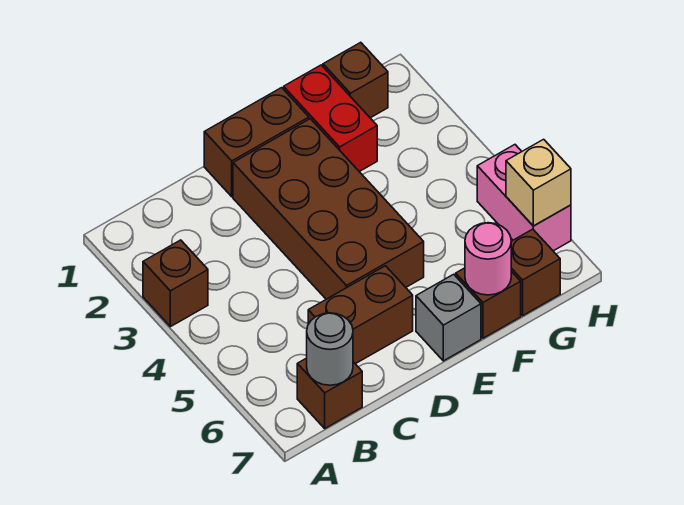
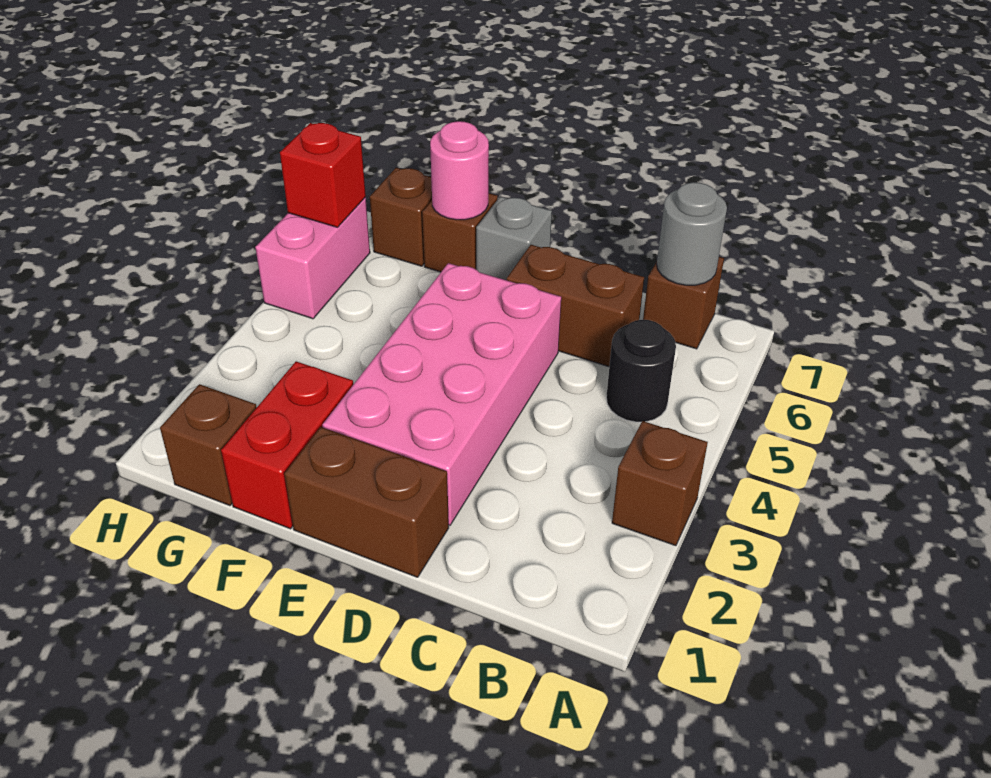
none -> black round brick B5 level 1
brown brick D2:E5 level 1 -> pink brick D2:E5 level 1
tan brick H6 level 2 -> red brick H6 level 2

